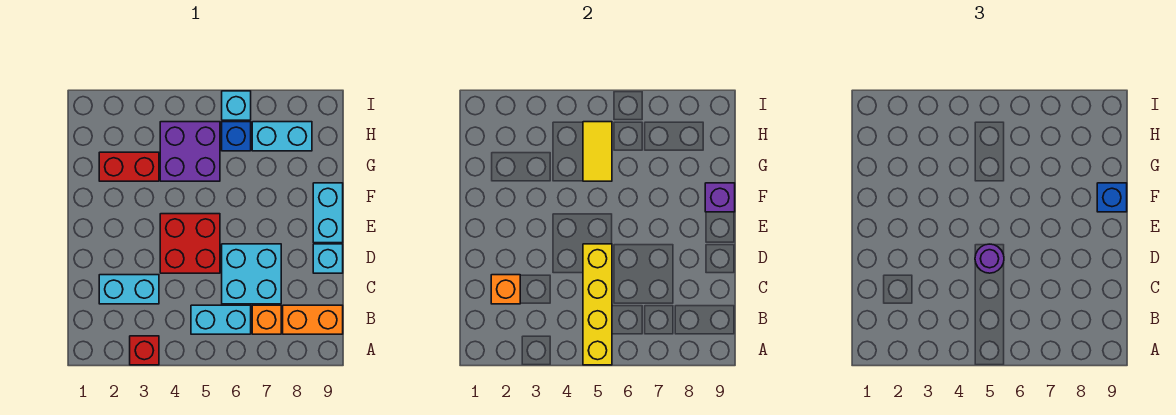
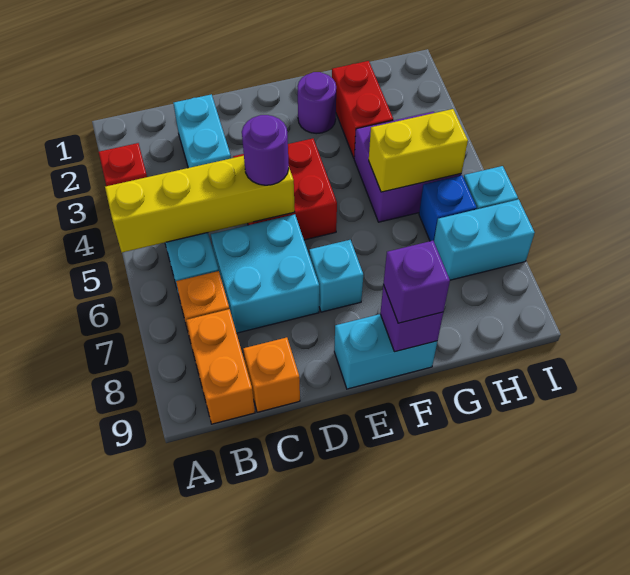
orange brick C2 level 2 -> orange brick C9 level 1
cyan brick D9 level 1 -> cyan brick E7 level 1
none -> purple round brick F2 level 1
blue brick F9 level 3 -> purple brick F9 level 3
yellow tile G5:H5 level 2 -> yellow brick G5:H5 level 2
cyan brick H7:H8 level 1 -> cyan brick H7:I7 level 1

